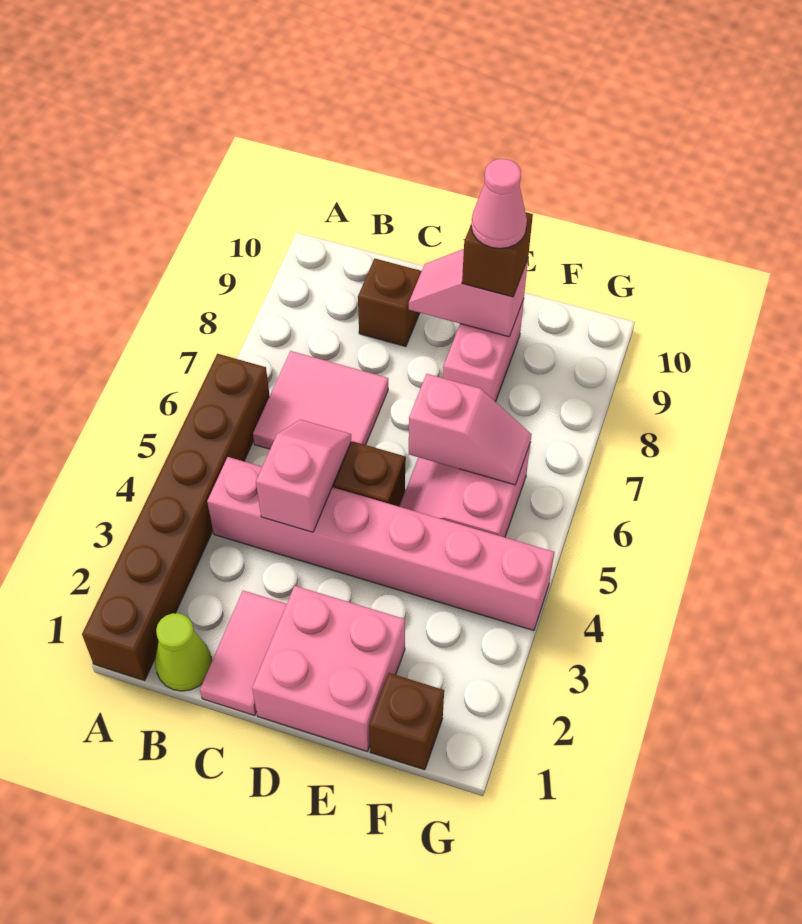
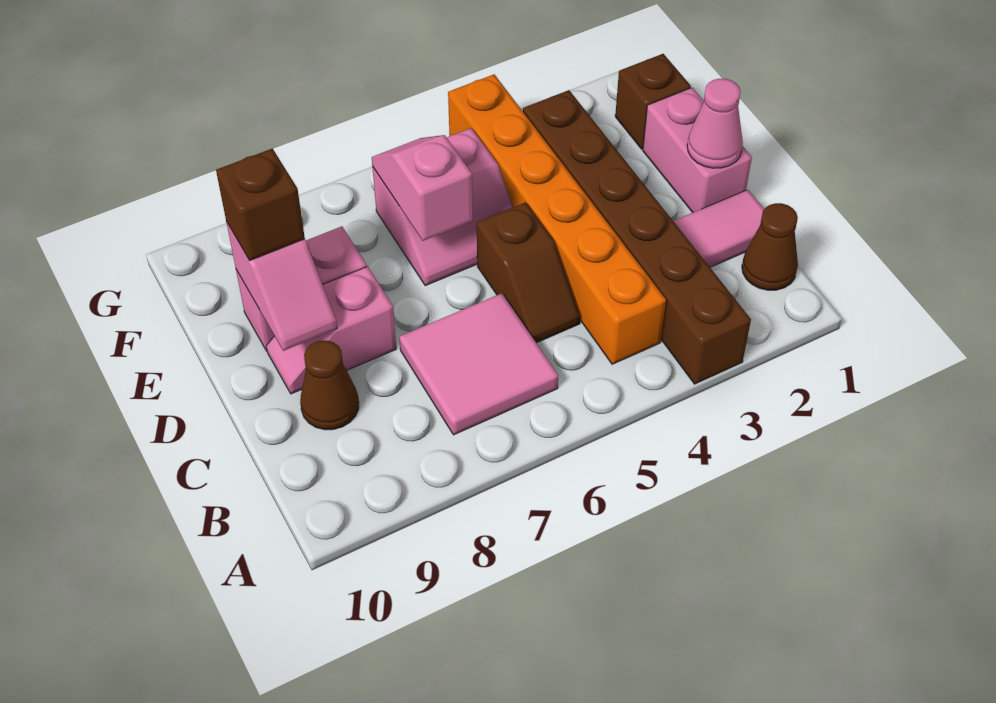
brown brick A1:A6 level 1 -> brown brick A3:F3 level 1
lime cone B1 level 1 -> brown cone B1 level 1
pink brick B4:G4 level 1 -> orange brick B4:G4 level 1
pink slope C4:C5 level 2 top 4 -> pink slope D8:D9 level 1 top 8
brown brick C9 level 1 -> brown cone C9 level 1
pink brick D1:E2 level 1 -> pink brick D1:E1 level 1
pink cone E9 level 4 -> pink cone D1 level 2

